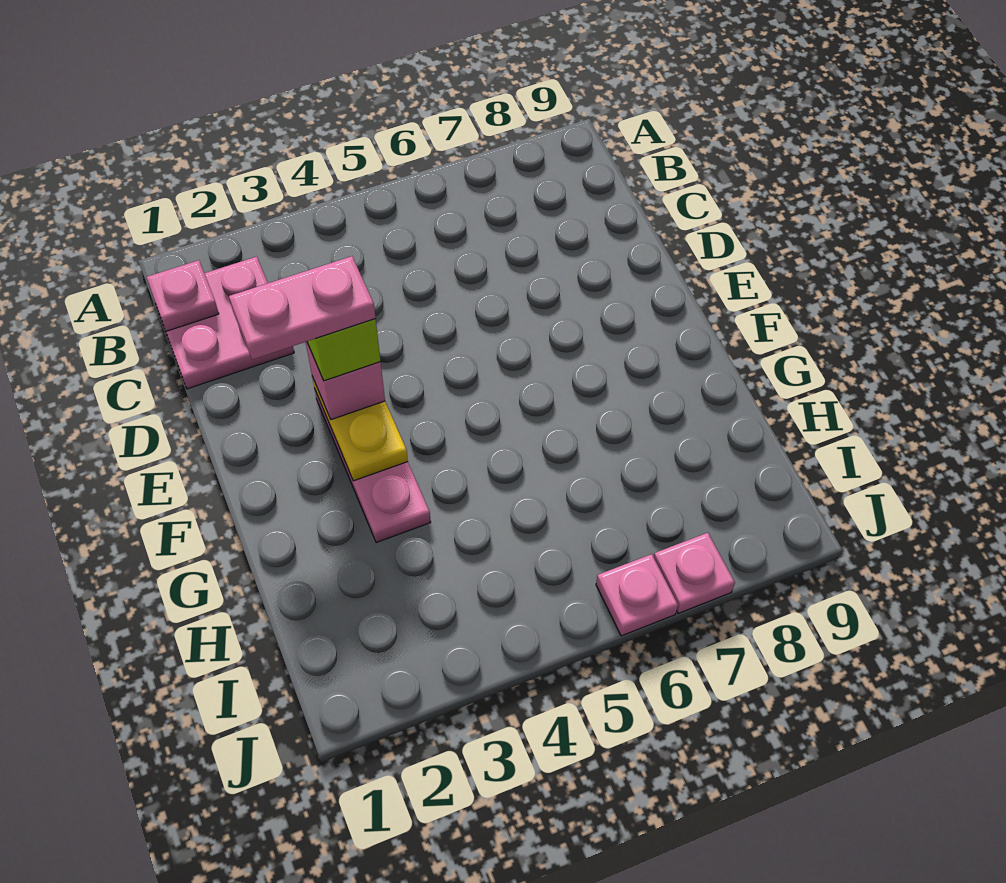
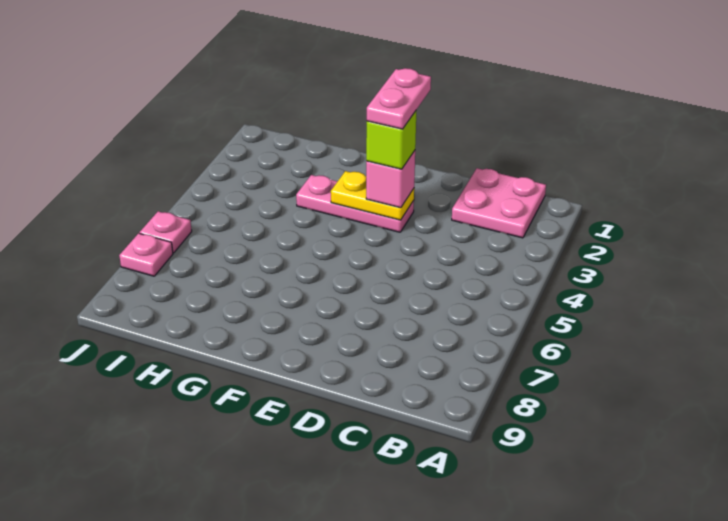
pink plate B1 level 2 -> none

